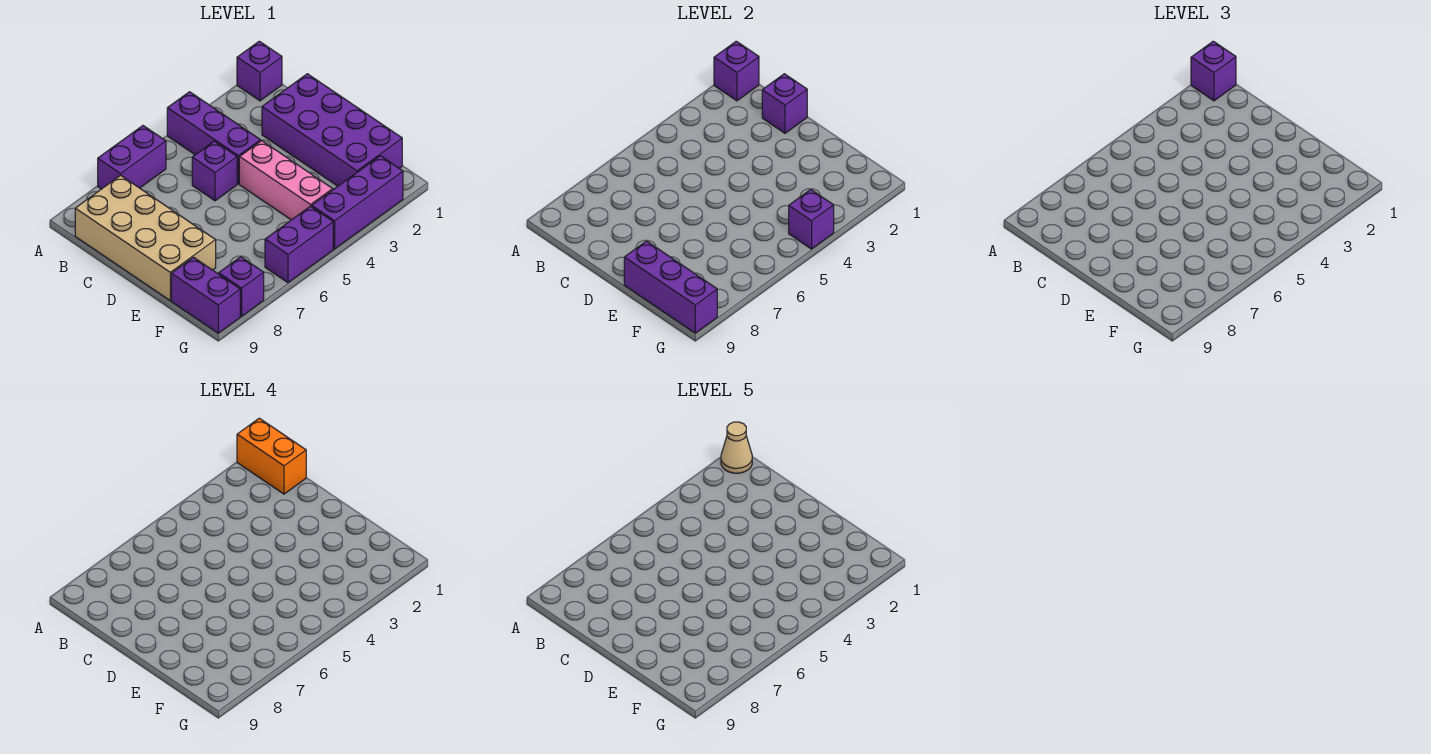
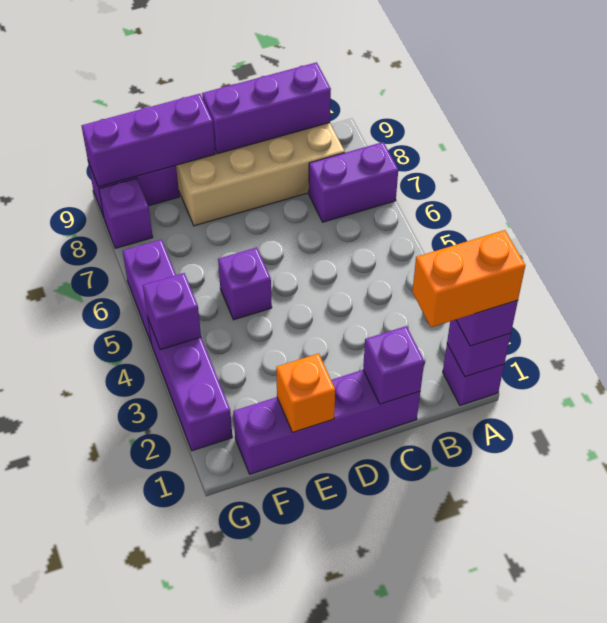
tan cone A1 level 5 -> none
purple brick A4:C4 level 1 -> purple brick B9:D9 level 2
purple brick A6:A7 level 1 -> purple brick A7:B7 level 1
purple brick C1:F2 level 1 -> purple brick C1:F1 level 1
purple brick C5 level 1 -> purple brick E5 level 1
pink brick D4:F4 level 1 -> none
none -> orange brick E1 level 2

